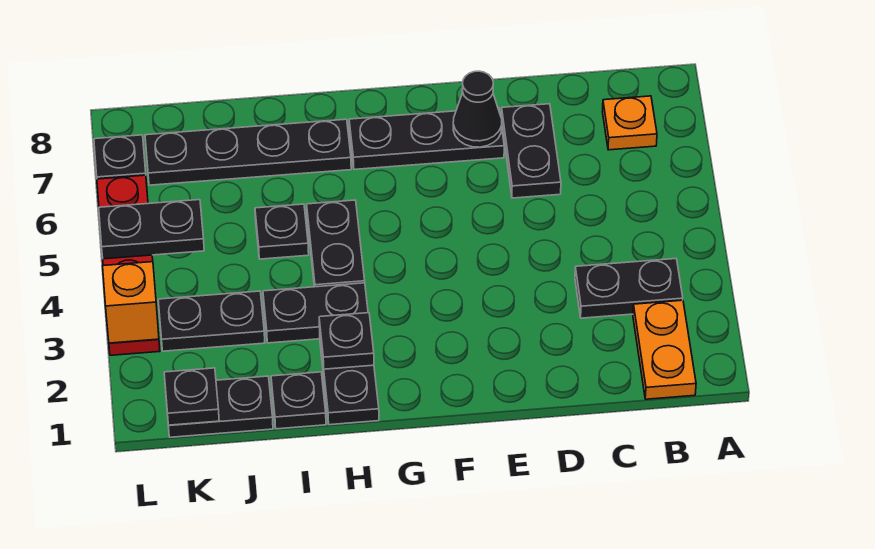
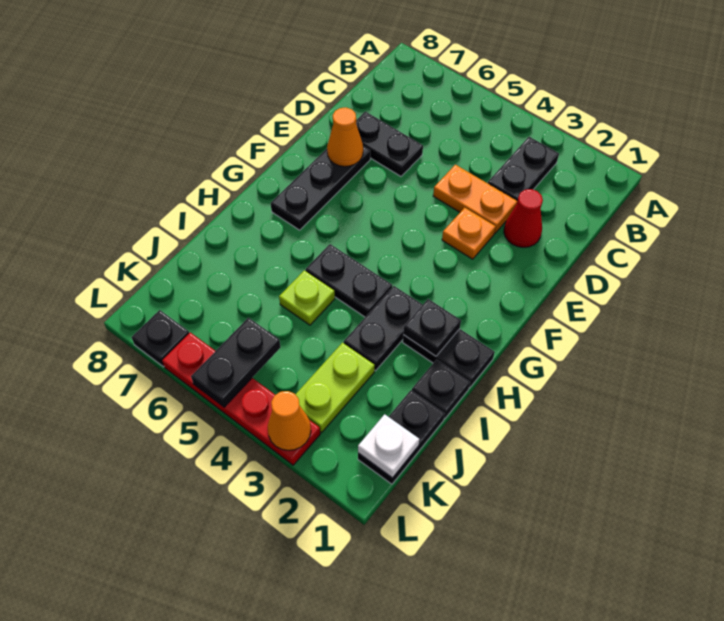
orange plate B1:B2 level 1 -> orange plate D3:D4 level 1
orange plate B7 level 1 -> orange plate E3 level 1
none -> red cone D2 level 1
black cone E7 level 2 -> orange cone E7 level 2
black plate H7:K7 level 1 -> none
black plate I5 level 1 -> lime plate I5 level 1
black plate J3:K3 level 1 -> lime plate J3:K3 level 1
black plate K1 level 2 -> white plate K1 level 2
orange brick L3 level 2 -> orange cone L3 level 2

